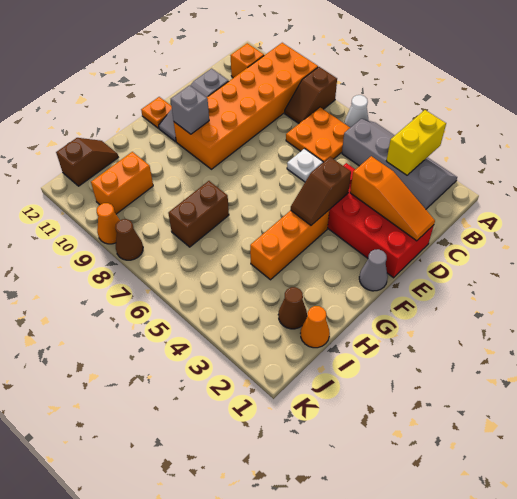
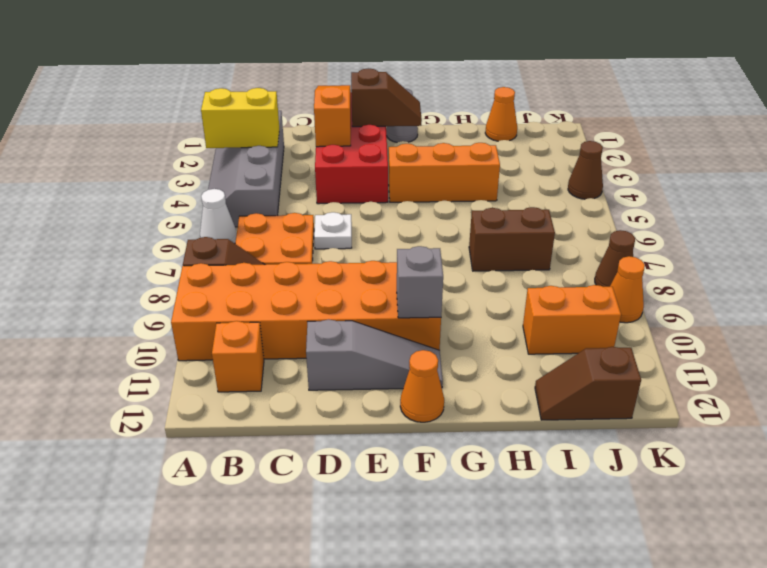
brown slope E4:F4 level 2 top E -> brown slope E2:F2 level 2 top E
orange plate F12 level 1 -> orange cone F12 level 1
brown cone I2 level 1 -> brown cone K4 level 1

